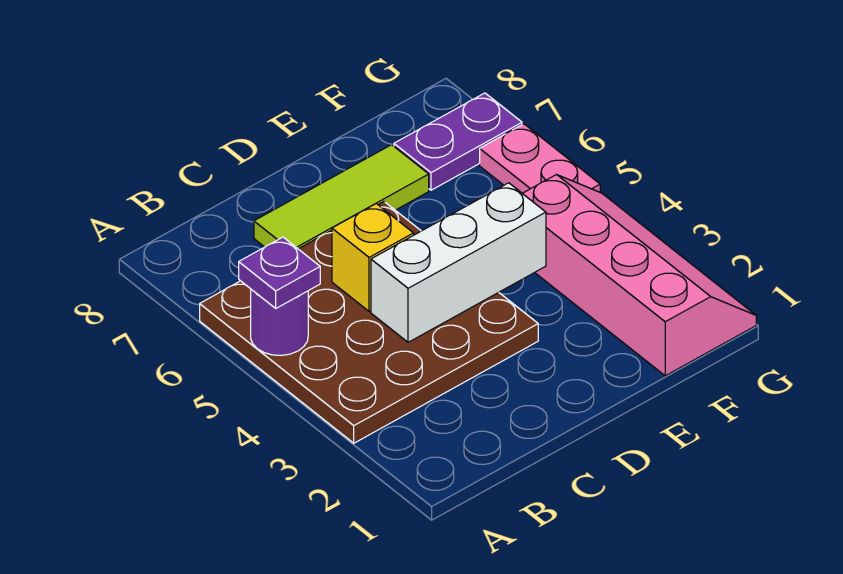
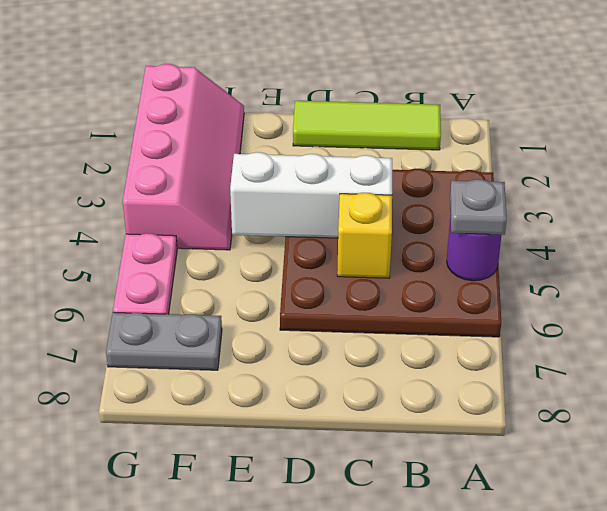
purple plate A5 level 3 -> grey plate A5 level 3
lime tile C7:E7 level 1 -> lime tile B1:D1 level 1
pink slope F1:G4 level 1 top F -> pink slope F1:G4 level 1 top G
purple plate F7:G7 level 1 -> grey plate F7:G7 level 1

